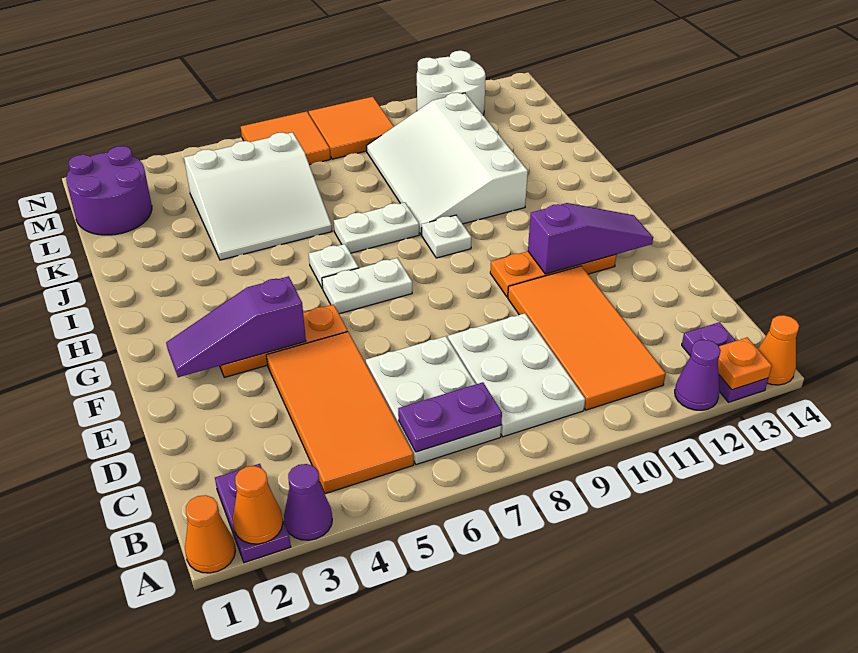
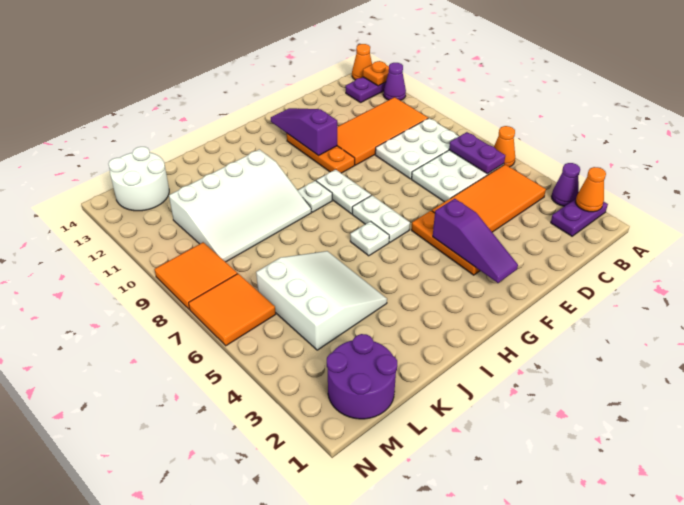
orange cone A1 level 1 -> orange cone A6 level 1
white plate I7:I8 level 1 -> white plate G8:G9 level 1
white round brick M11:N12 level 1 -> white round brick L13:M14 level 1

